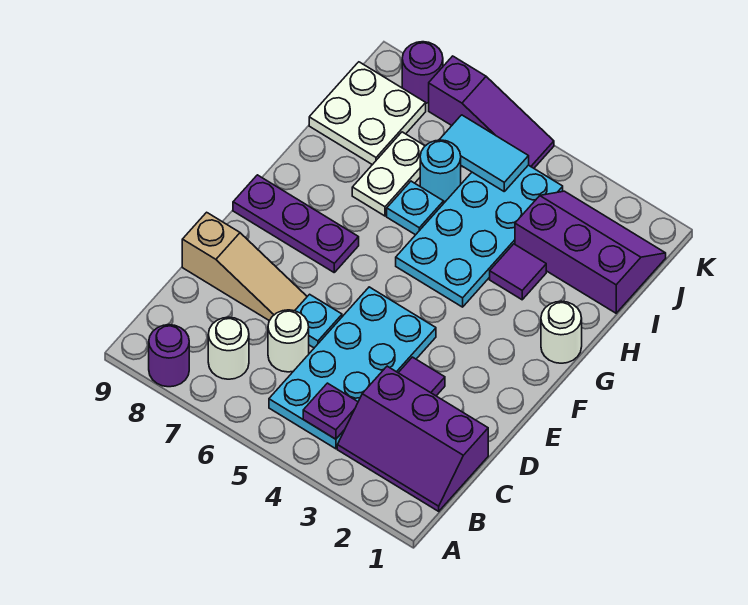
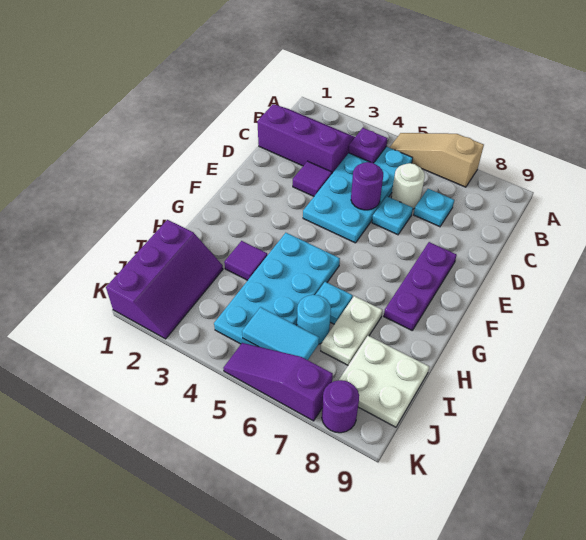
purple round brick A8 level 1 -> purple round brick D5 level 2
white round brick B7 level 1 -> none
none -> cyan plate C7 level 1
tan slope D7:D9 level 1 top 9 -> tan slope A5:A7 level 1 top 7
purple plate F7:F9 level 1 -> purple plate E8:G8 level 1
white round brick G1 level 1 -> none
purple slope I1:J3 level 1 top I -> purple slope I1:K2 level 1 top 1

